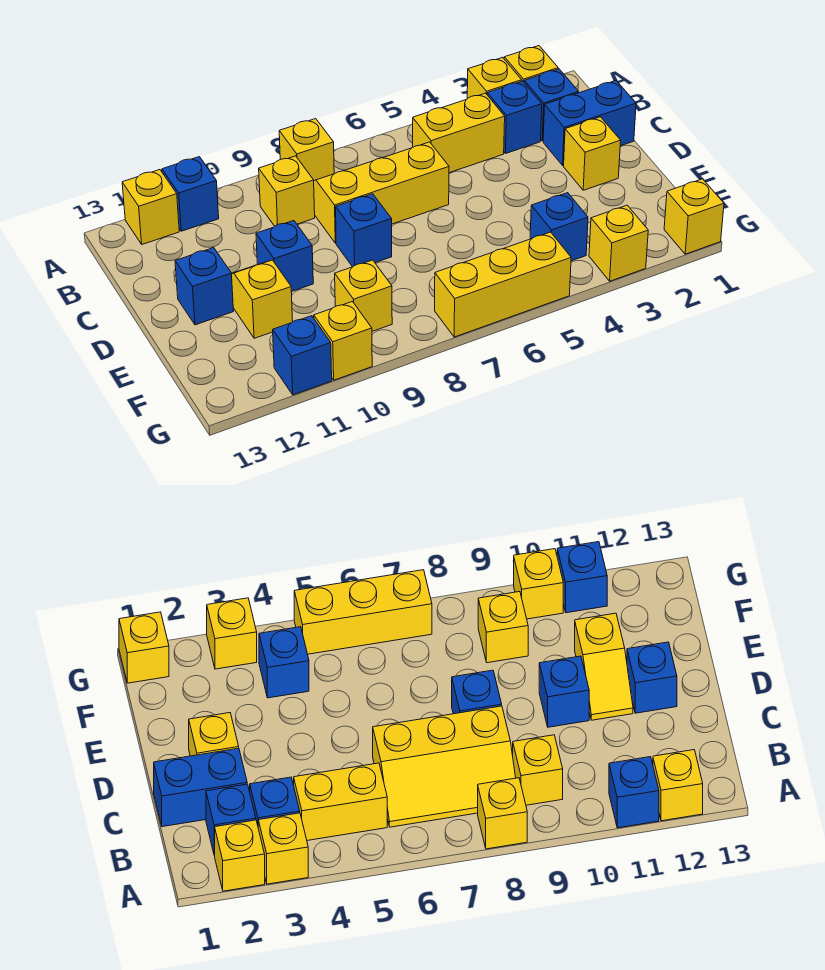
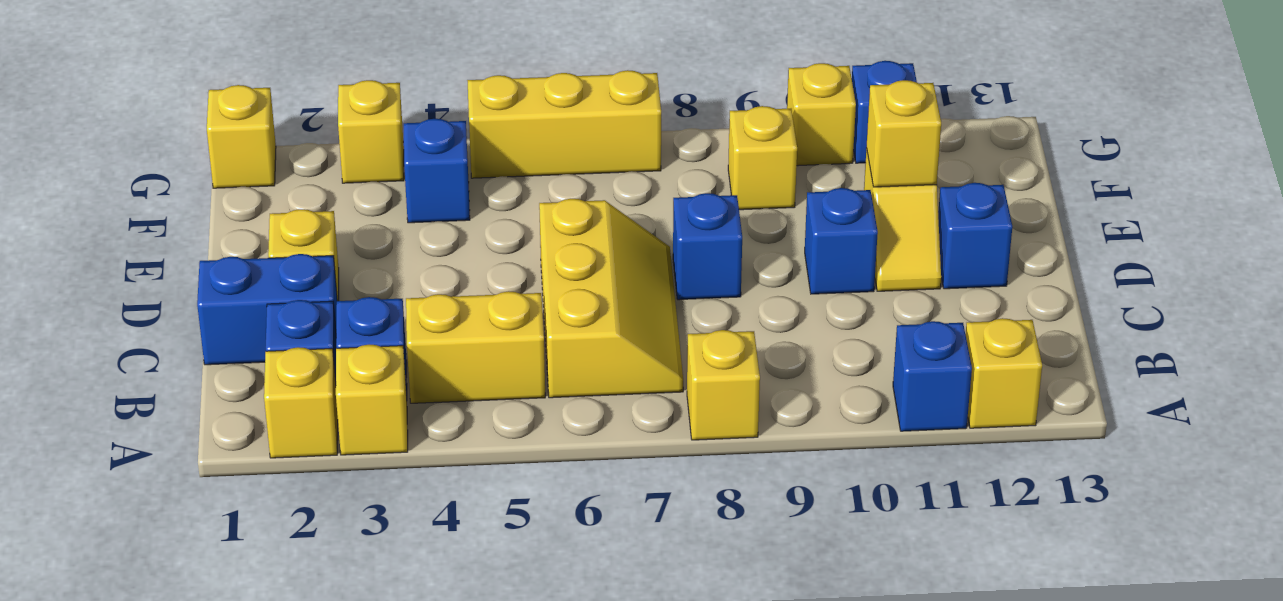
yellow slope B6:C8 level 1 top C -> yellow slope B6:D7 level 1 top 6
yellow brick B9 level 1 -> yellow brick E11 level 2

